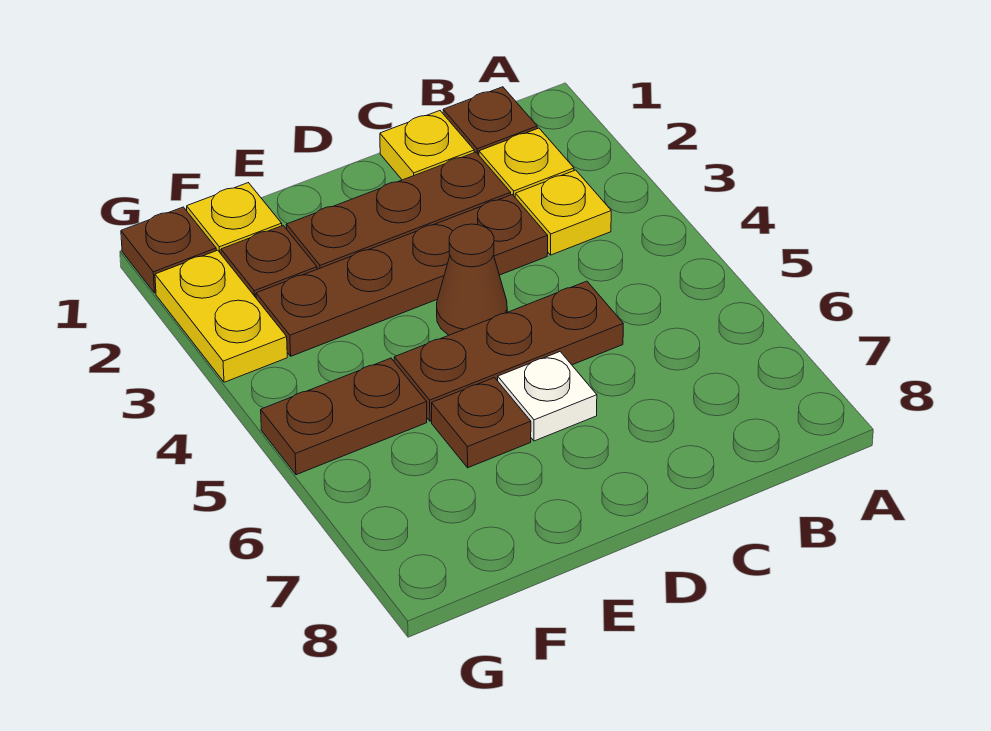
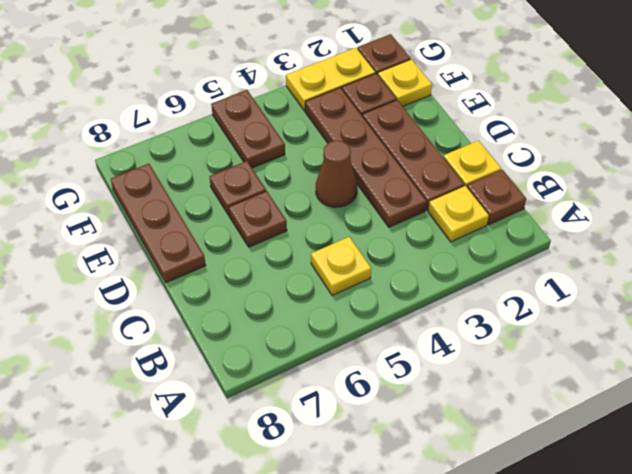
yellow plate B3 level 1 -> yellow plate B5 level 1
brown plate C5:E5 level 1 -> brown plate D8:F8 level 1
white plate D6 level 1 -> brown plate D6 level 1

